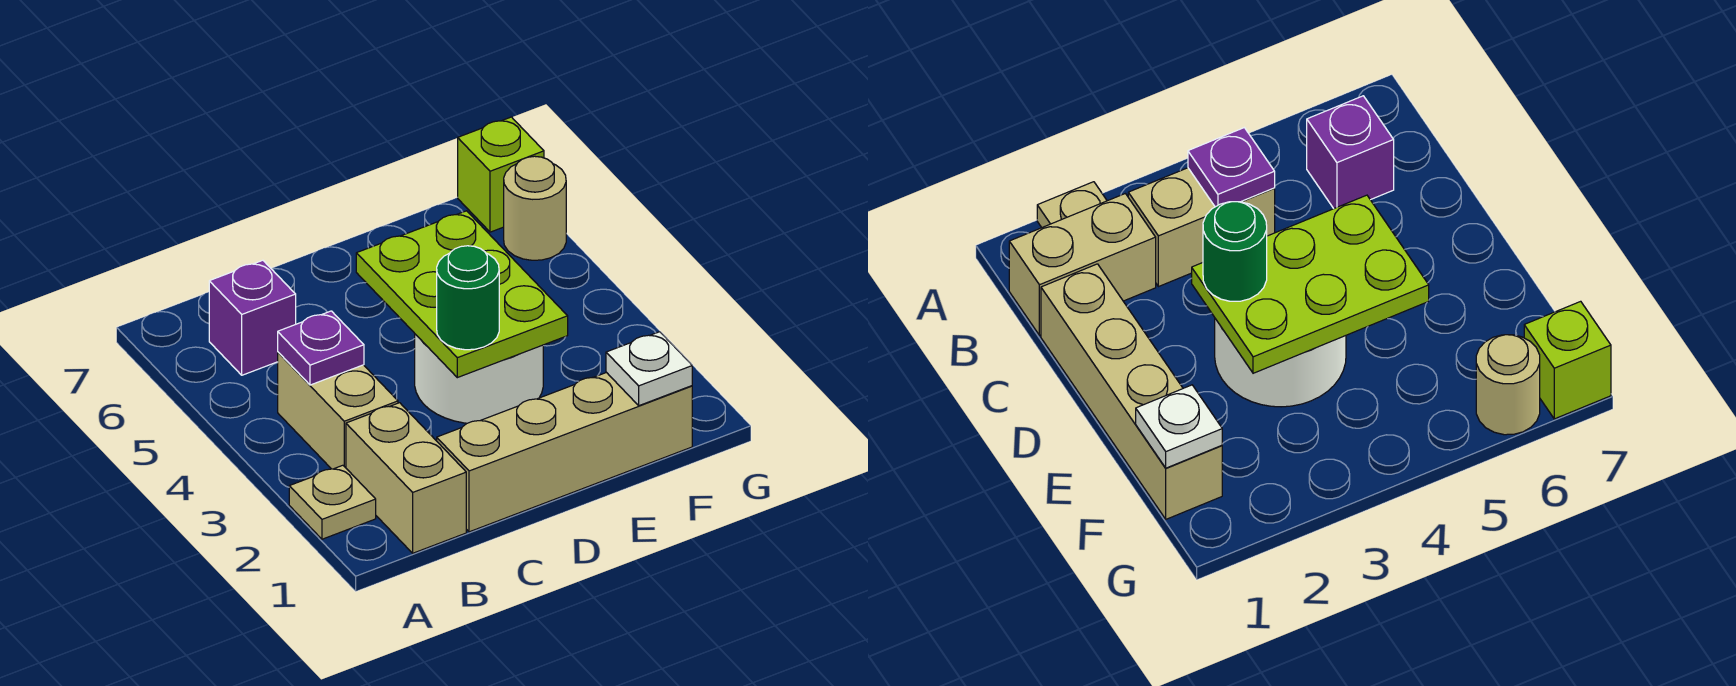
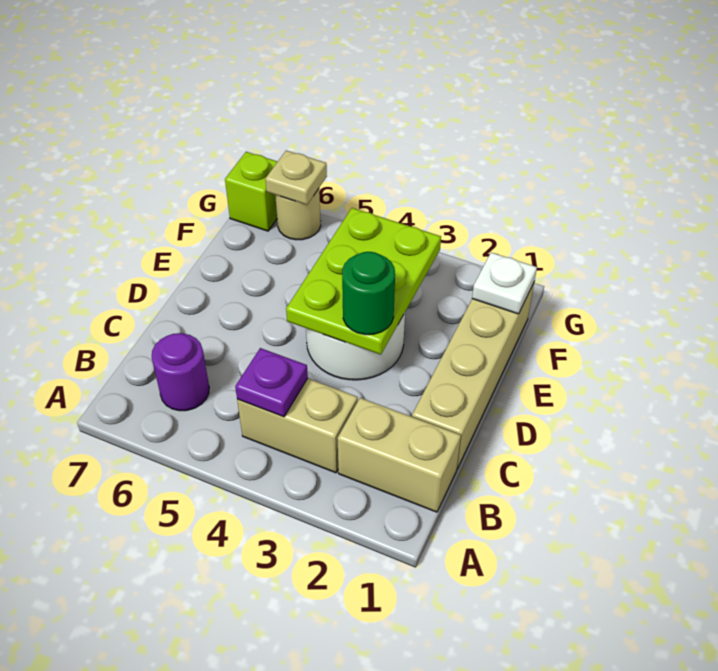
tan plate A2 level 1 -> tan plate G6 level 2
purple brick B6 level 1 -> purple round brick B6 level 1
lime plate D3:E5 level 2 -> lime plate D3:F4 level 2

